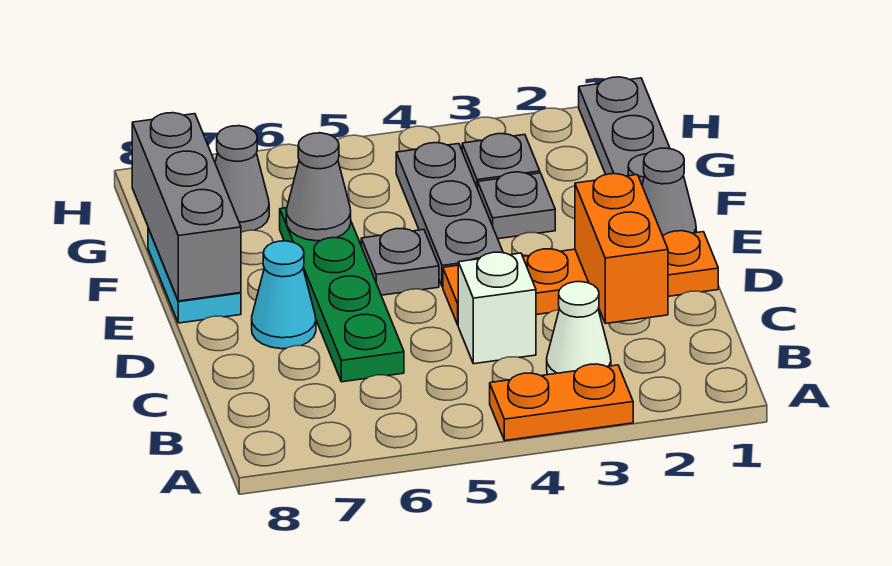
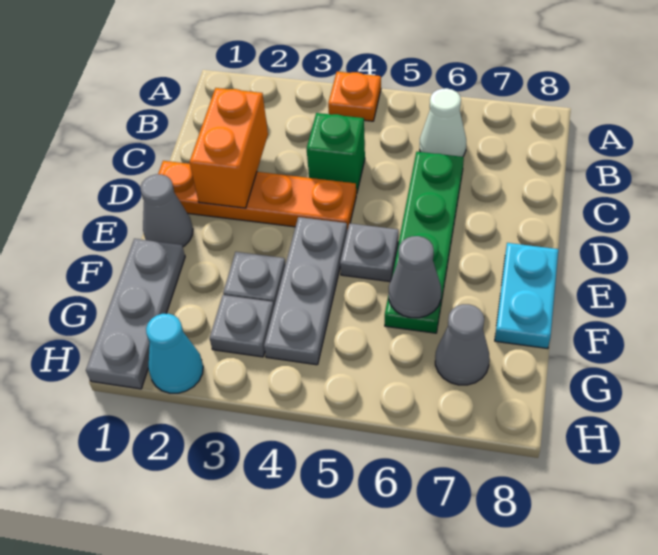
orange plate A3:A4 level 1 -> orange plate A4 level 1
white cone B3 level 1 -> white cone B6 level 1
white brick C4 level 1 -> green brick C4 level 1
cyan cone D7 level 1 -> cyan cone H2 level 1
grey brick E8:G8 level 2 -> none

